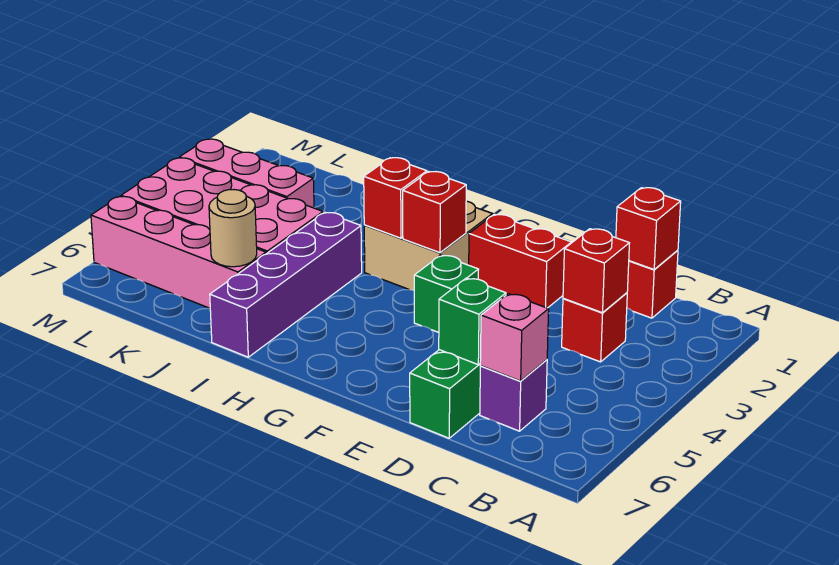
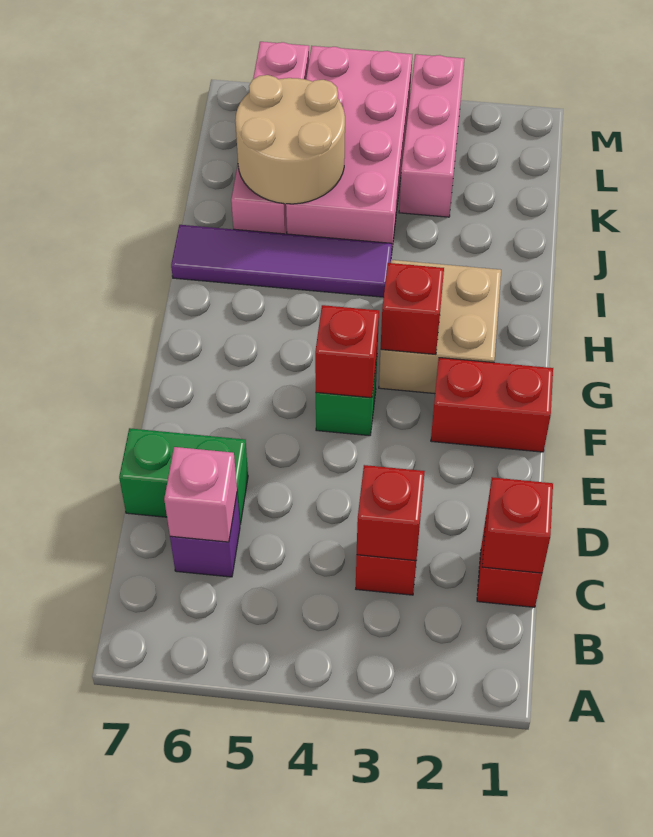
green brick D6 level 2 -> none
red brick E2:F2 level 1 -> red brick F1:F2 level 1
red brick H3 level 2 -> red brick F4 level 2
purple brick I4:I7 level 1 -> purple tile I4:I7 level 1
tan round brick J6 level 2 -> tan round brick J5:K6 level 2

